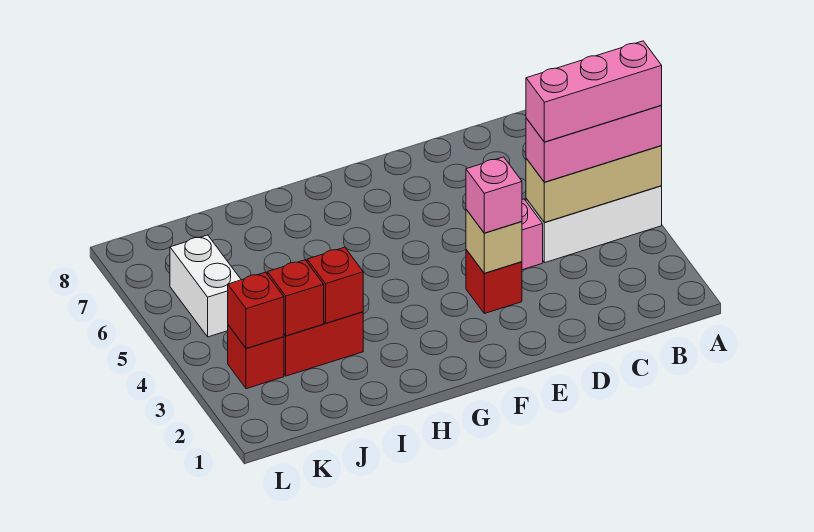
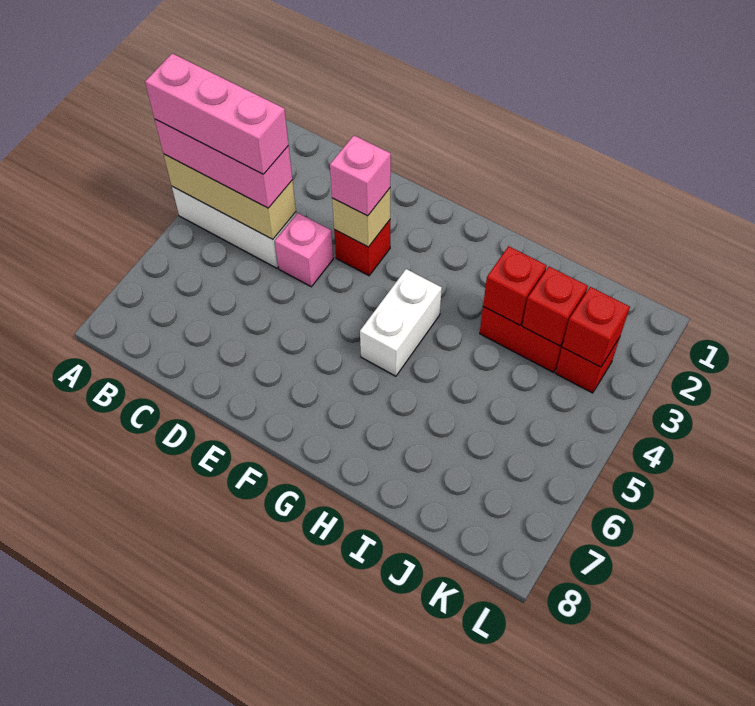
white brick K5:K6 level 1 -> white brick G4:G5 level 1

